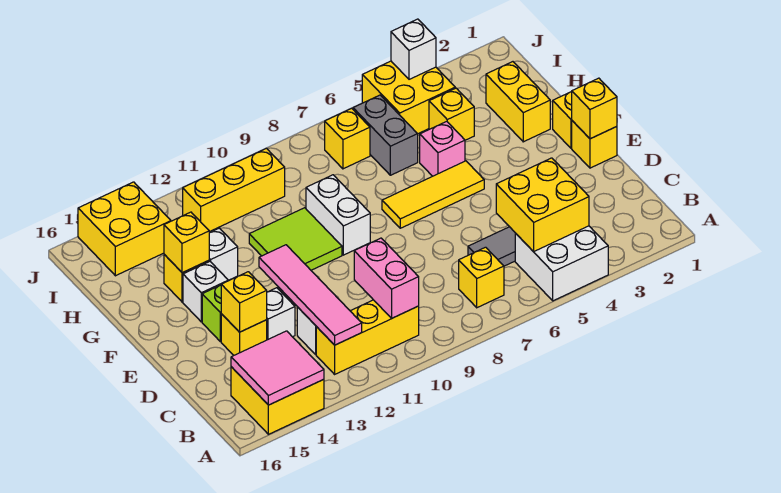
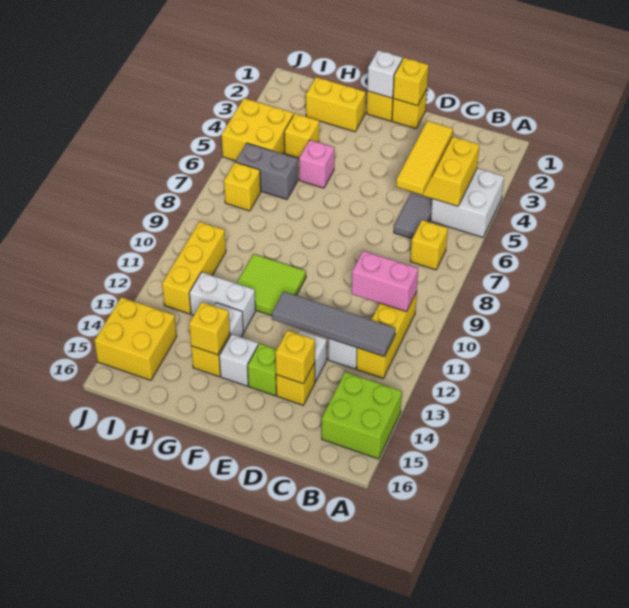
yellow brick A14:B15 level 1 -> lime brick A14:B15 level 1
pink tile A14:B15 level 2 -> none
pink tile B12:E12 level 2 -> grey tile B12:E12 level 2
yellow tile F5:F7 level 1 -> yellow tile C4:C6 level 3
white brick F9:G9 level 1 -> white brick G12:H12 level 1
white brick J4 level 2 -> white brick F1 level 2

